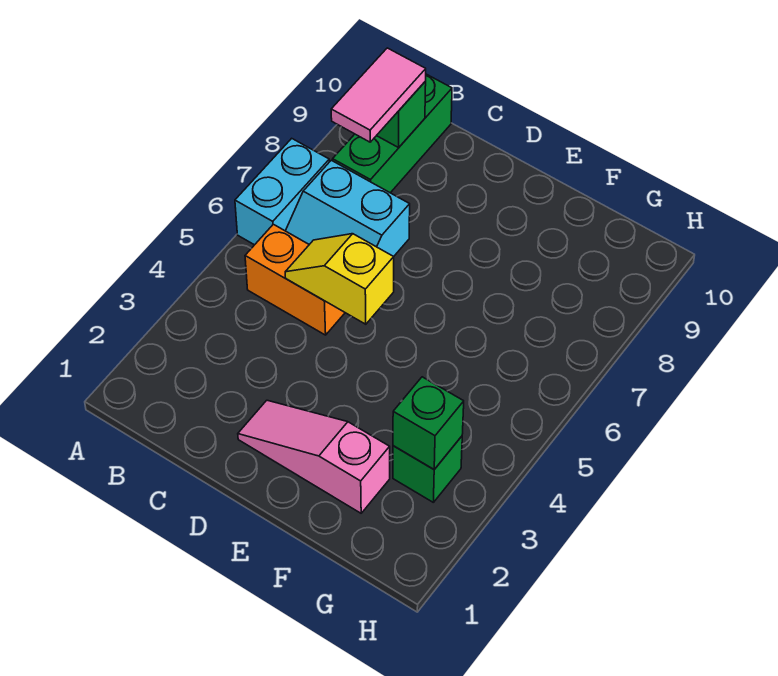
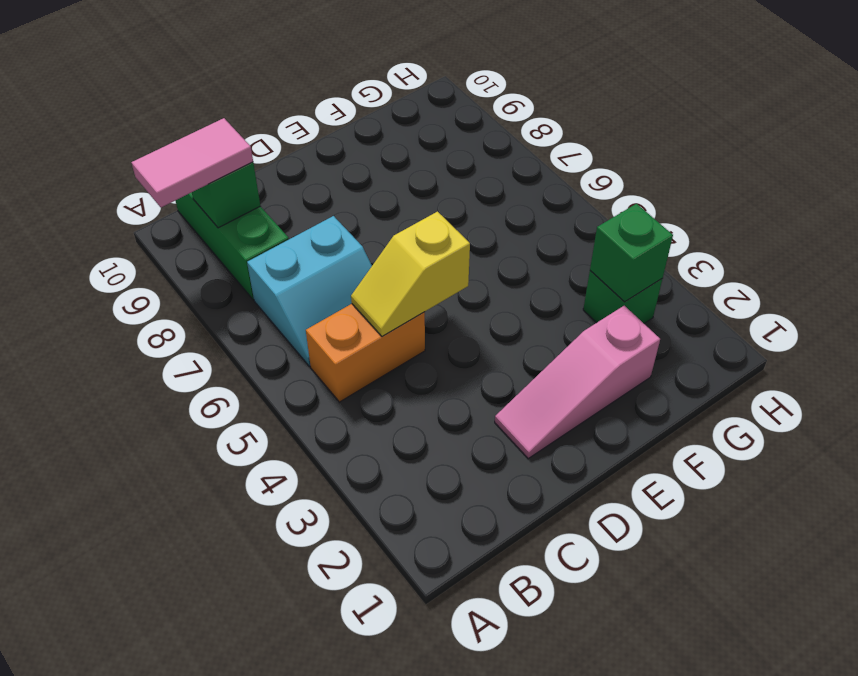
cyan brick A6:A7 level 1 -> none
pink tile B8:B9 level 3 -> pink tile A9:B9 level 3

